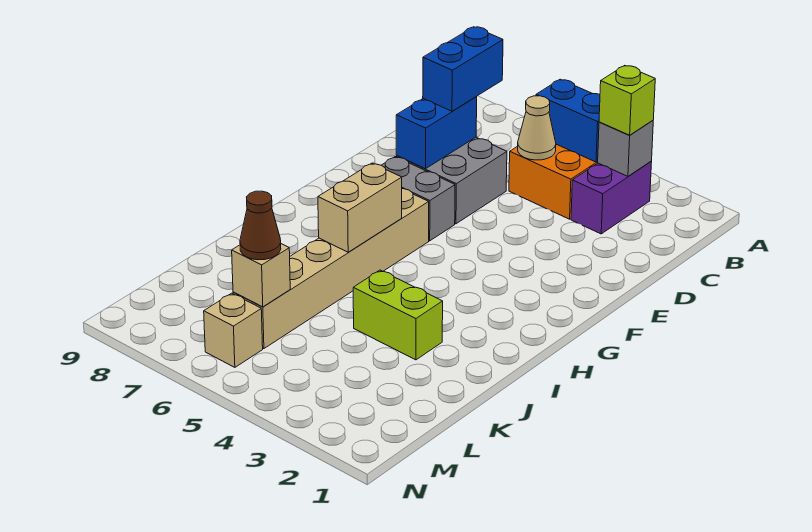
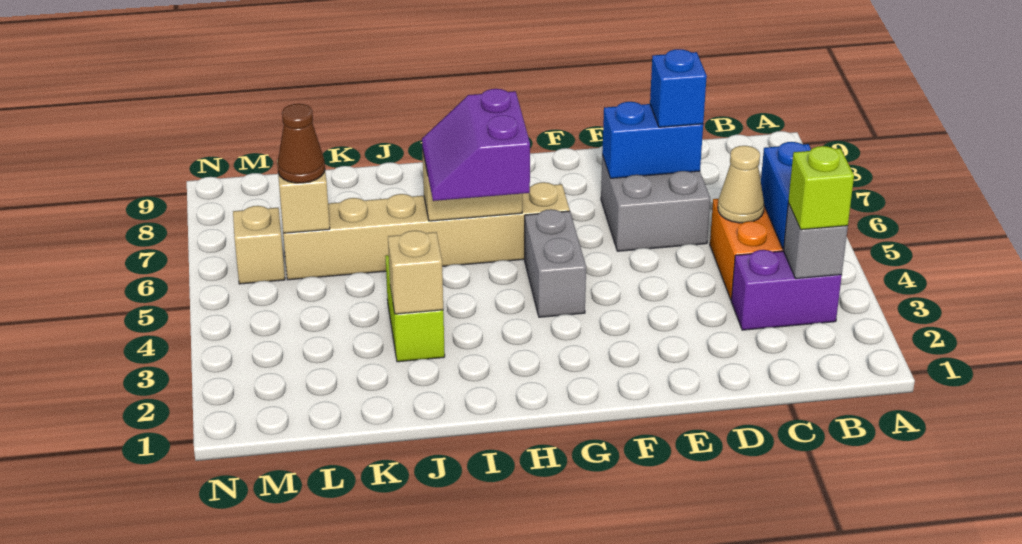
blue brick C7:D7 level 3 -> blue brick D7 level 3
grey brick F6:F7 level 1 -> grey brick G4:G5 level 1
none -> purple slope H5:I6 level 3 top H
none -> tan brick J3 level 2

